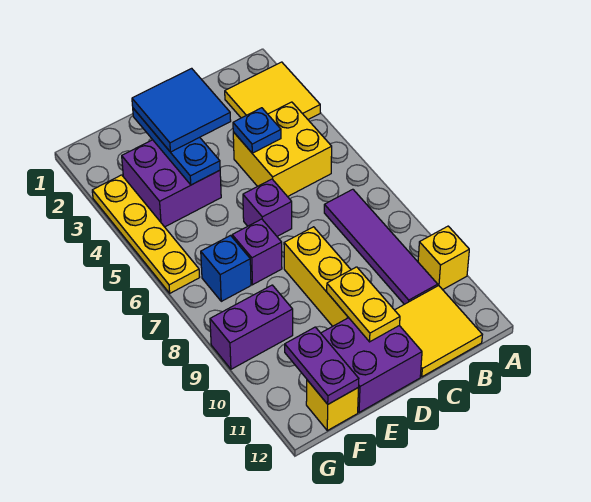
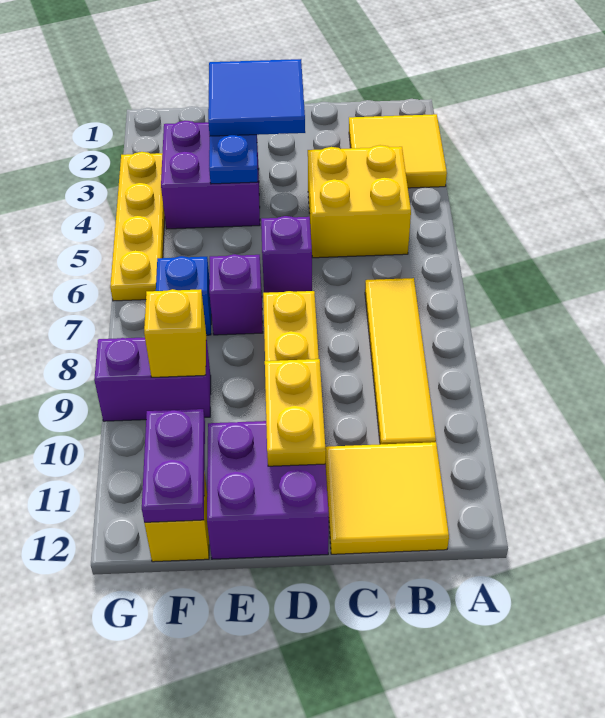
yellow brick A10 level 1 -> yellow brick F9 level 2
purple tile B7:B10 level 1 -> yellow tile B7:B10 level 1
blue plate C4 level 2 -> none

